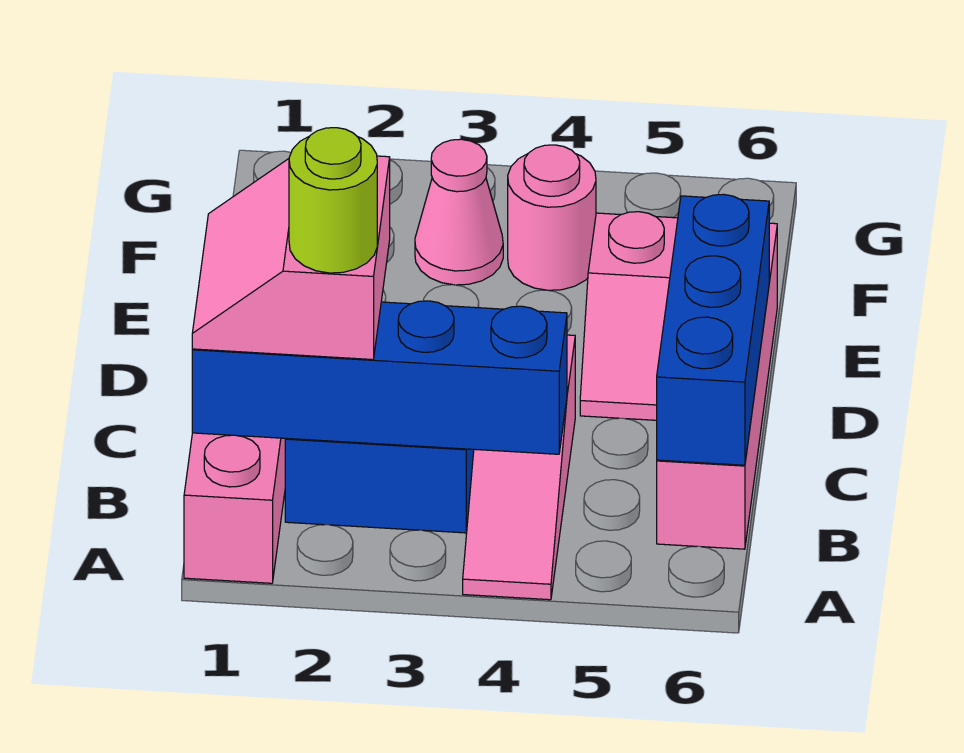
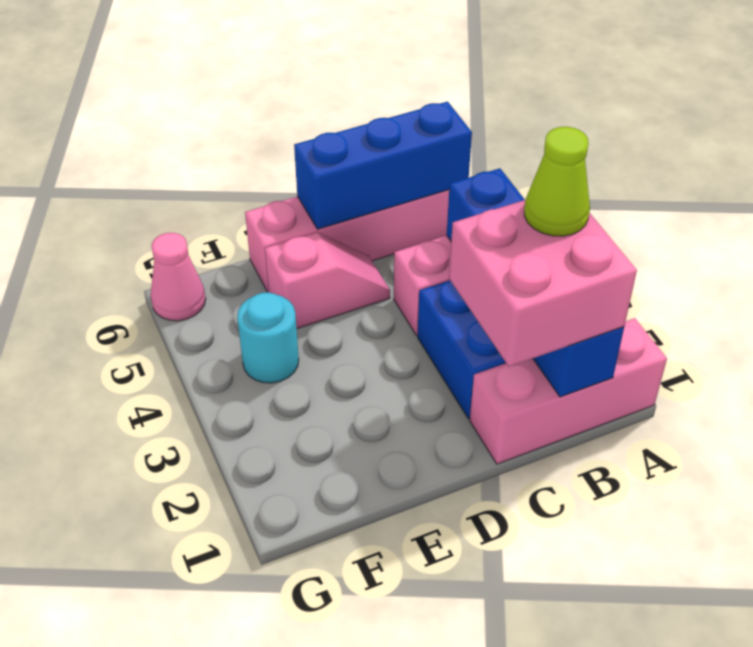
pink slope B1:C2 level 3 top 2 -> pink brick B1:C2 level 3
lime round brick B2 level 4 -> lime cone B2 level 4
pink cone F3 level 1 -> pink cone G6 level 1
pink round brick F4 level 1 -> cyan round brick F4 level 1

